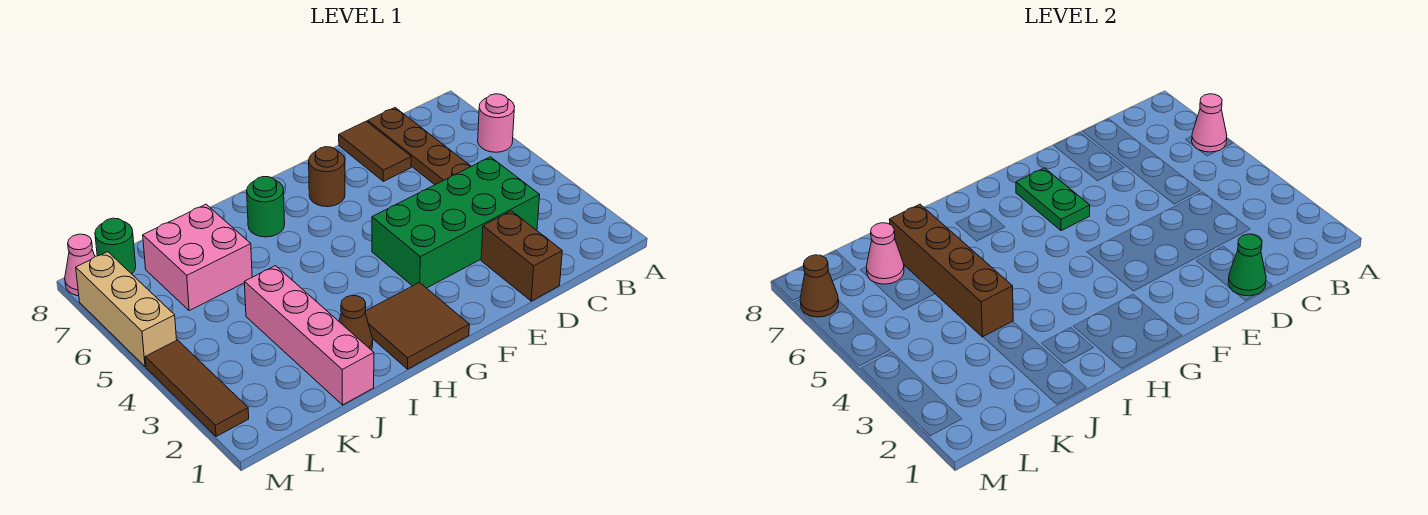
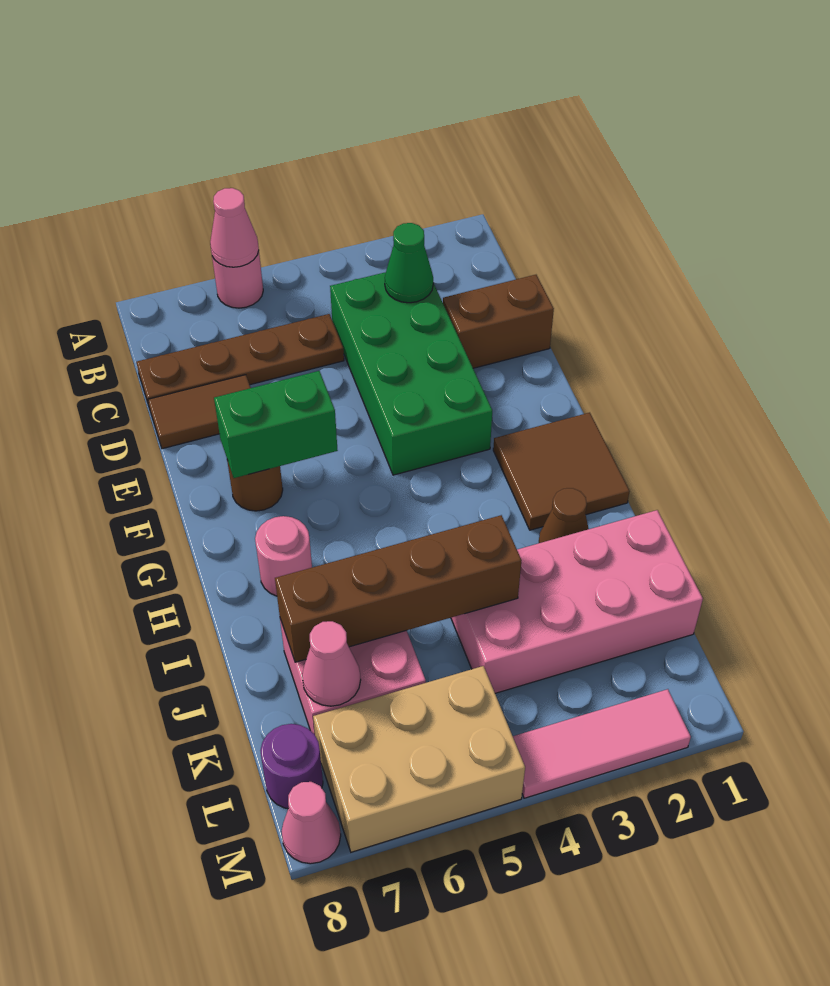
green cone D1 level 2 -> green cone C3 level 2
green plate F6:F7 level 2 -> green brick F6:F7 level 2
green round brick H7 level 1 -> pink round brick H7 level 1
pink brick J1:J4 level 1 -> pink brick J1:K4 level 1
green round brick L8 level 1 -> purple round brick L8 level 1
brown tile M2:M4 level 1 -> pink tile M2:M4 level 1
tan brick M5:M7 level 1 -> tan brick L5:M7 level 1
brown cone M7 level 2 -> none

